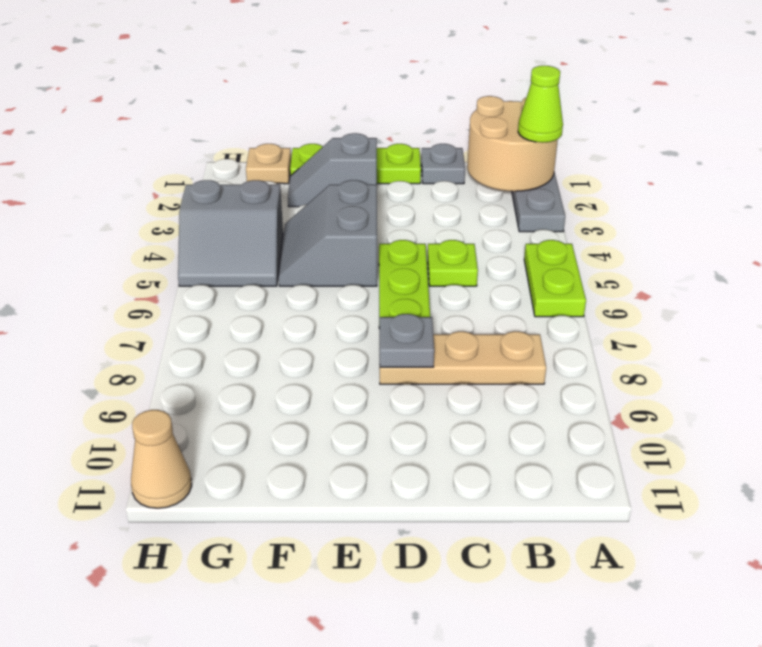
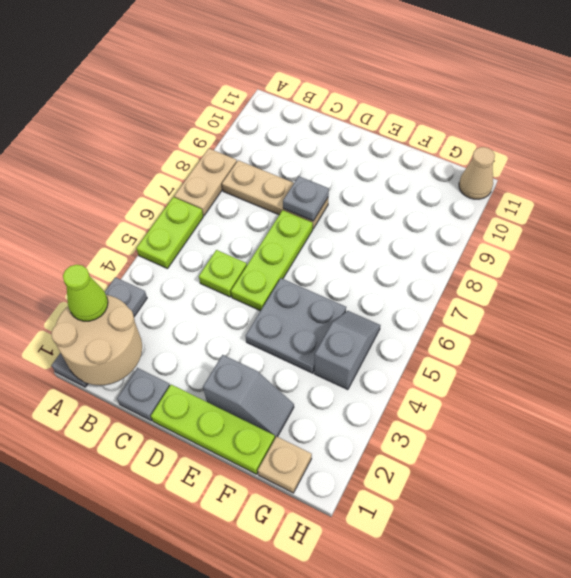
none -> tan plate A7:A8 level 1
grey slope E4:F5 level 1 top E -> grey plate E4:F5 level 1
grey slope G4:H5 level 1 top 4 -> grey slope G4:G5 level 1 top 4

